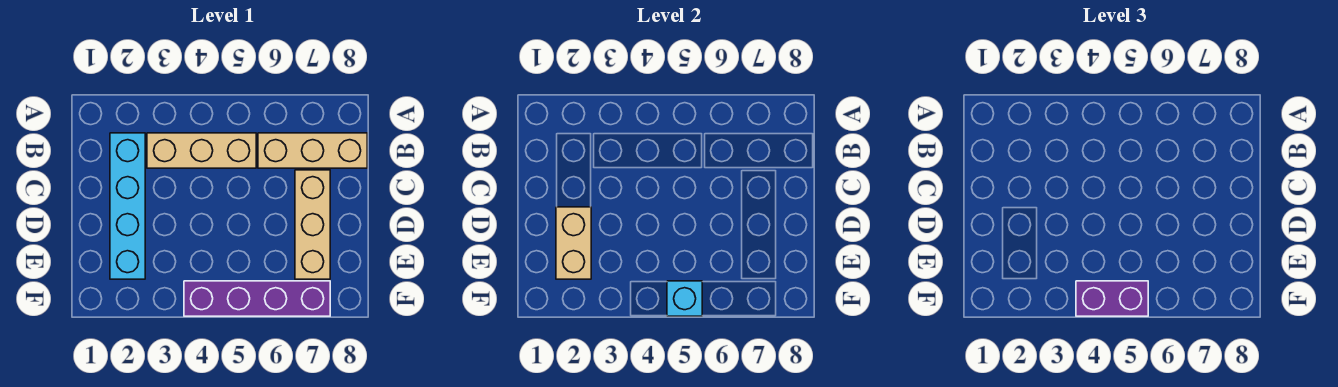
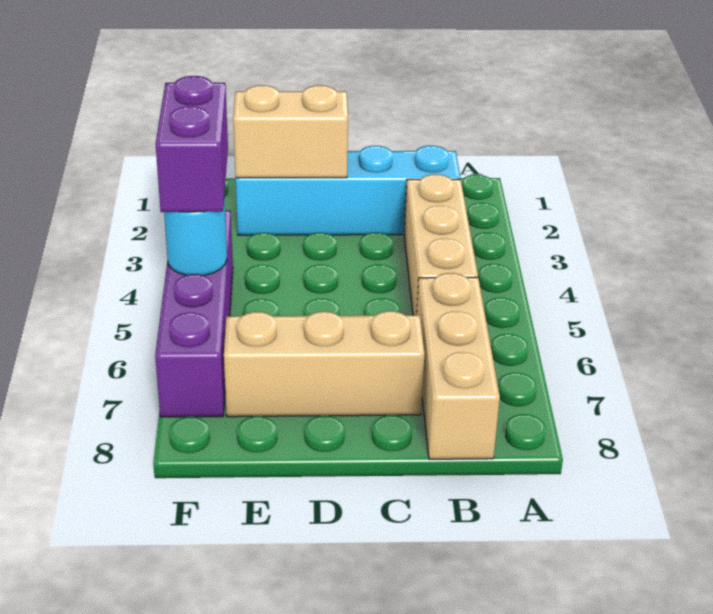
cyan brick F5 level 2 -> cyan round brick F5 level 2

